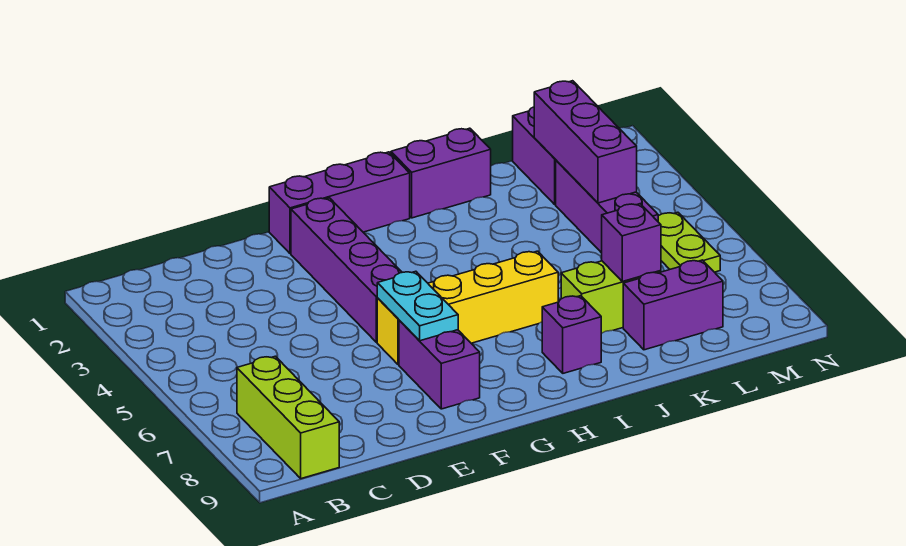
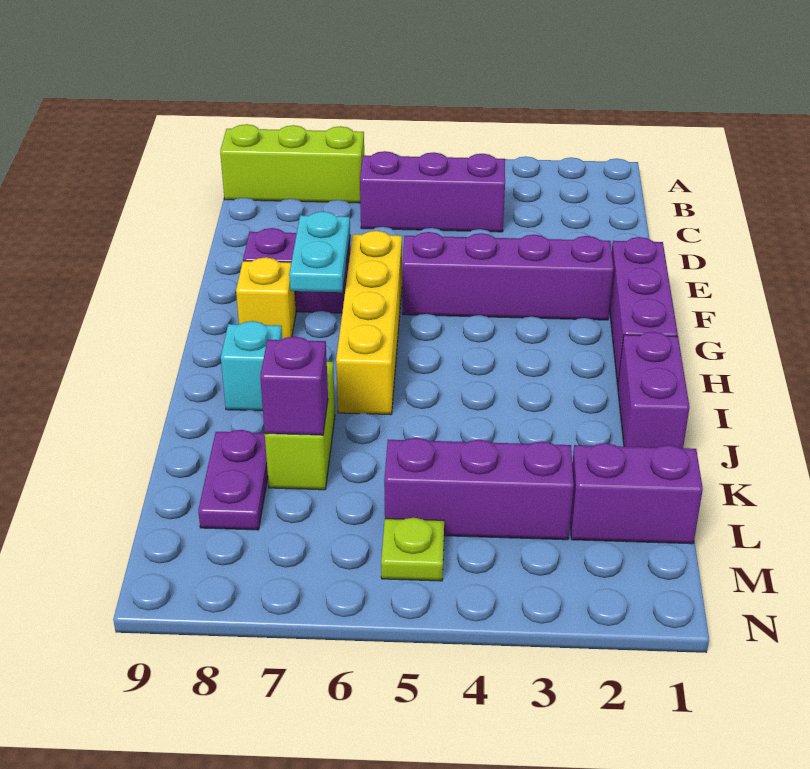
cyan plate F6:F7 level 2 -> cyan plate F7:G7 level 2
none -> yellow brick G8 level 1
purple brick I8 level 1 -> cyan brick I8 level 1
purple brick K8:L8 level 1 -> purple plate K8:L8 level 1
purple brick L2:L4 level 2 -> purple brick C4:C6 level 1
lime plate M5:M6 level 1 -> lime plate M5 level 1

